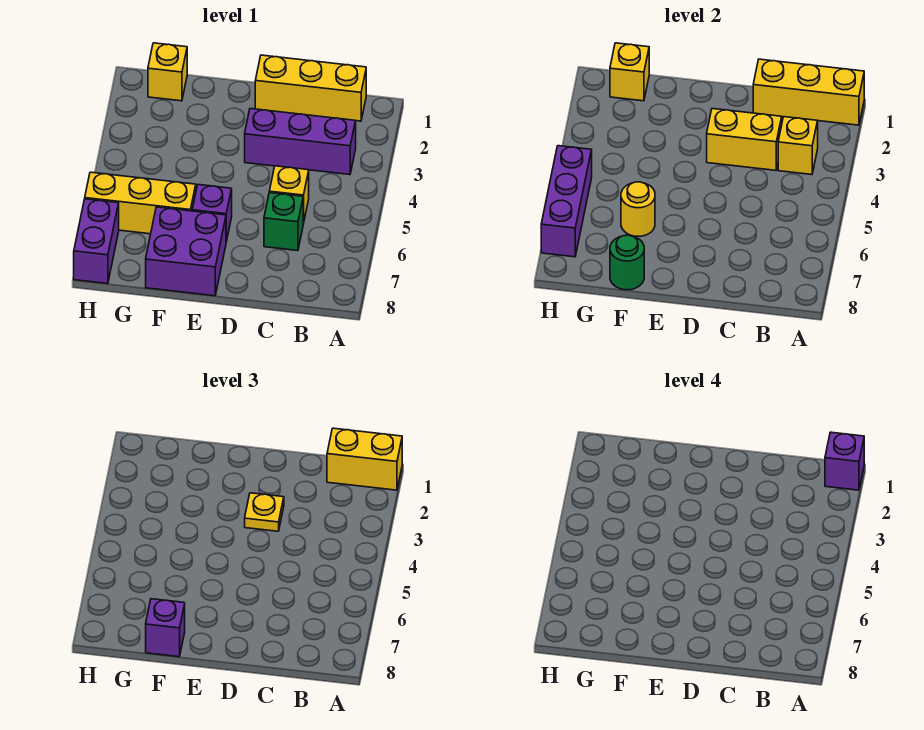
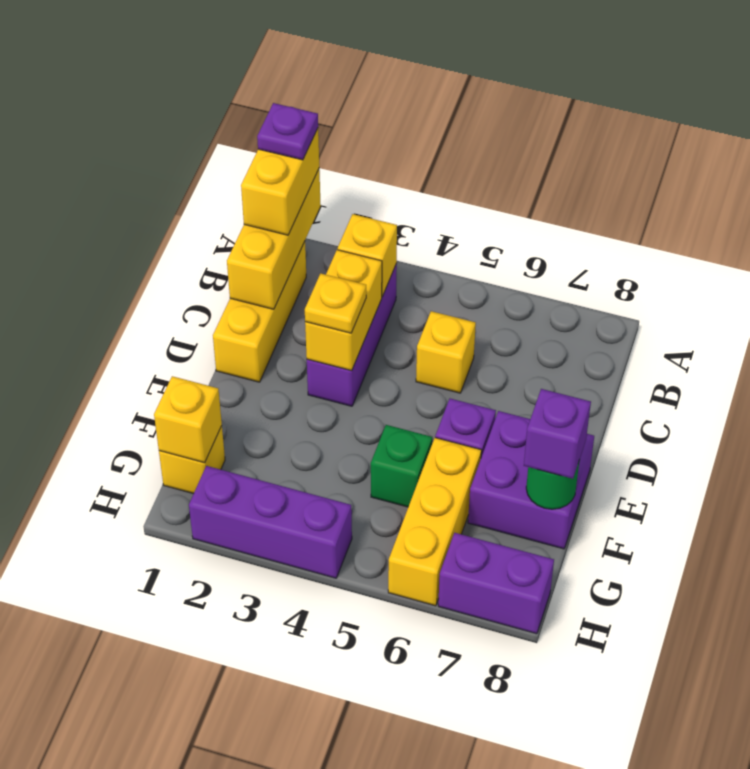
purple brick A1 level 4 -> purple plate A1 level 4
green brick C6 level 1 -> green brick F5 level 1
yellow round brick F6 level 2 -> none
purple brick H5:H7 level 2 -> purple brick H2:H4 level 1

